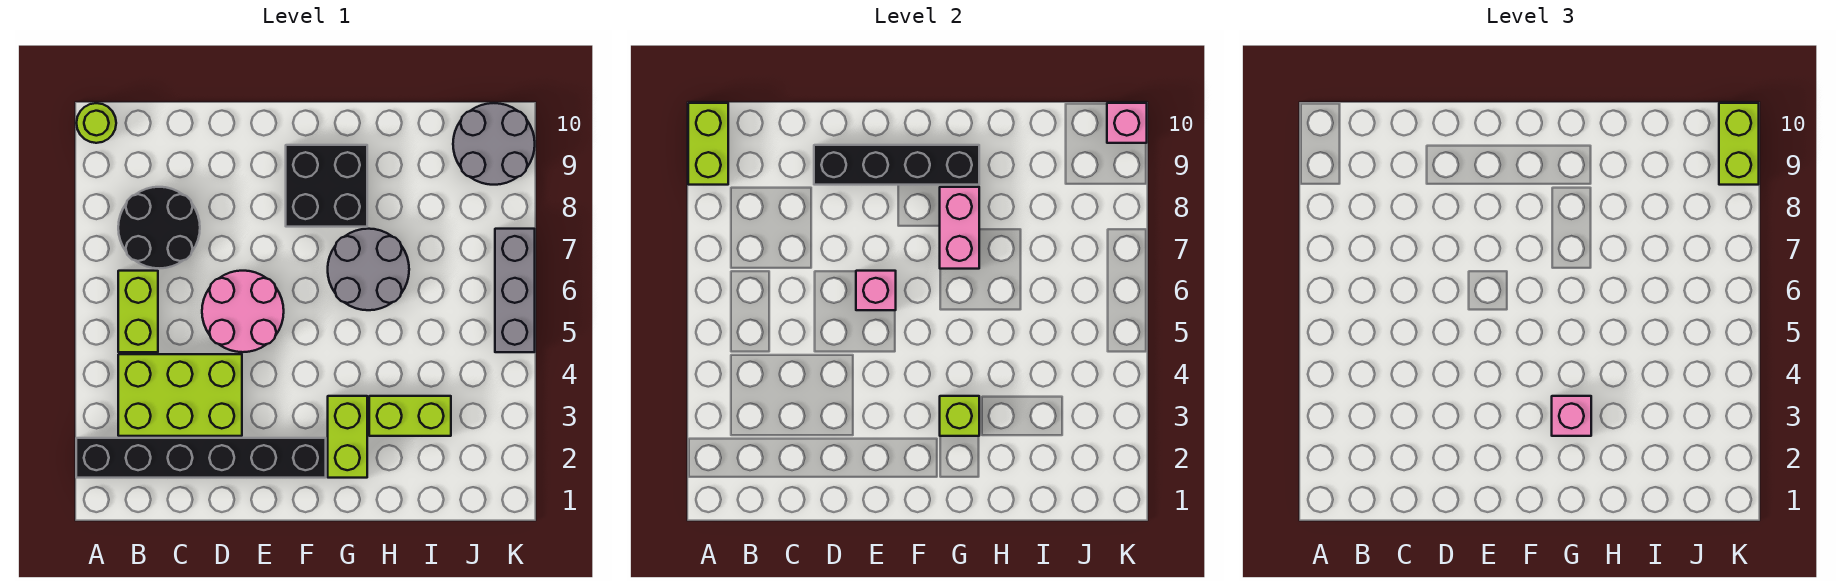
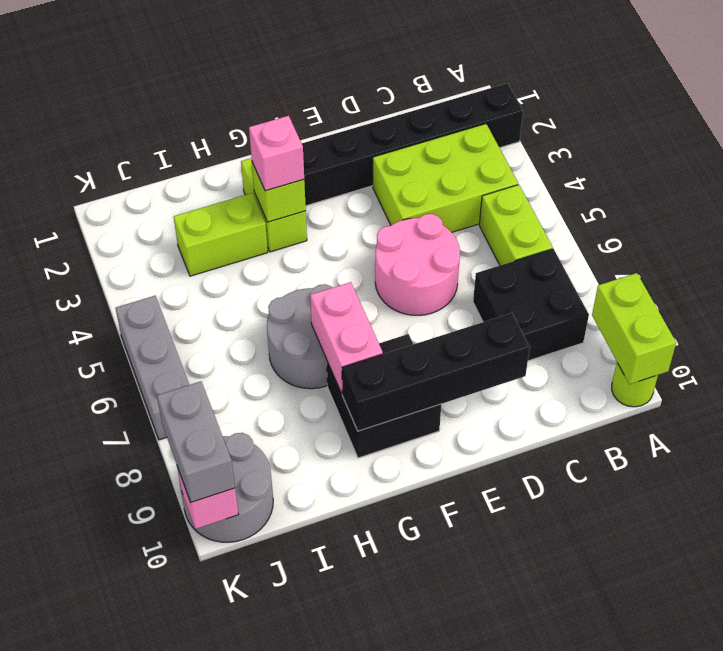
black round brick B7:C8 level 1 -> black brick B7:C8 level 1
pink brick E6 level 2 -> none
lime brick K9:K10 level 3 -> grey brick K9:K10 level 3

